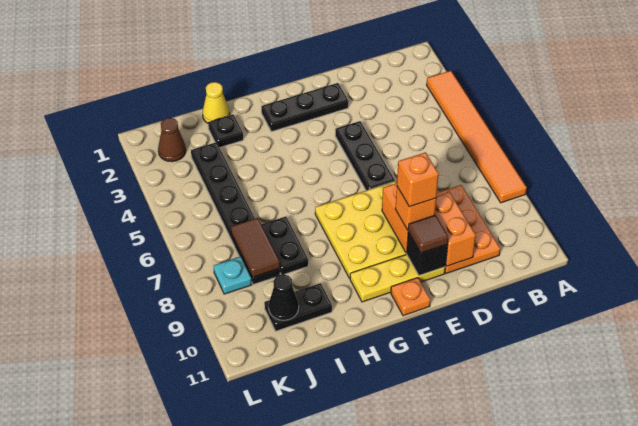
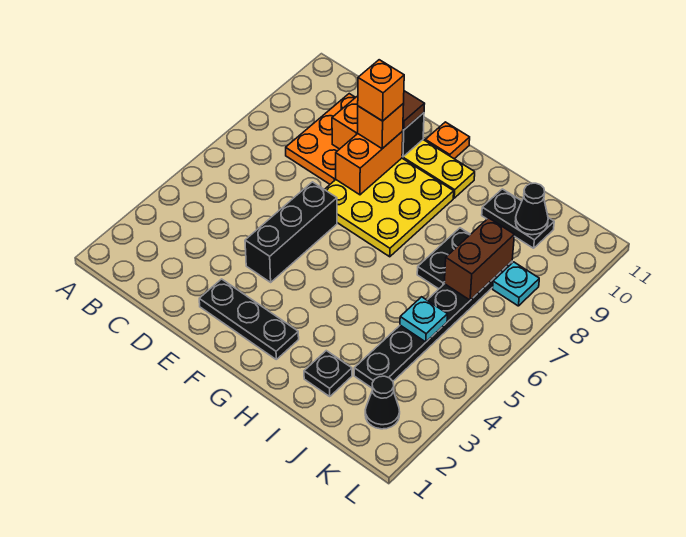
orange tile A3:A8 level 1 -> none
black plate E4:E6 level 1 -> black brick E4:E6 level 1
yellow cone I1 level 1 -> none
none -> cyan plate J5 level 2
brown tile J7:J8 level 2 -> brown brick J7:J8 level 2
brown cone K2 level 1 -> black cone K2 level 1

